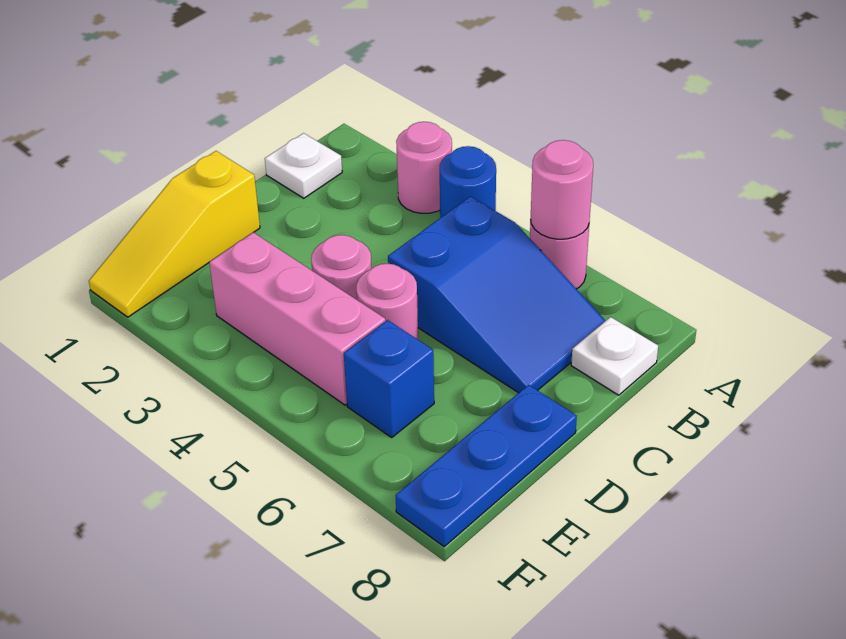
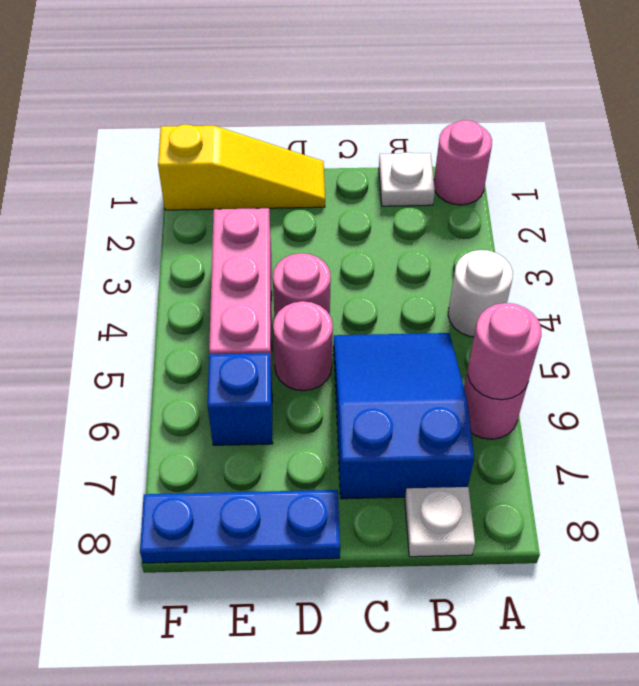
pink round brick A3 level 1 -> pink round brick A1 level 1
blue round brick A4 level 1 -> white round brick A4 level 1
blue slope B5:C7 level 1 top 5 -> blue slope B5:C7 level 1 top 7
yellow slope D1:F1 level 1 top D -> yellow slope D1:F1 level 1 top F

